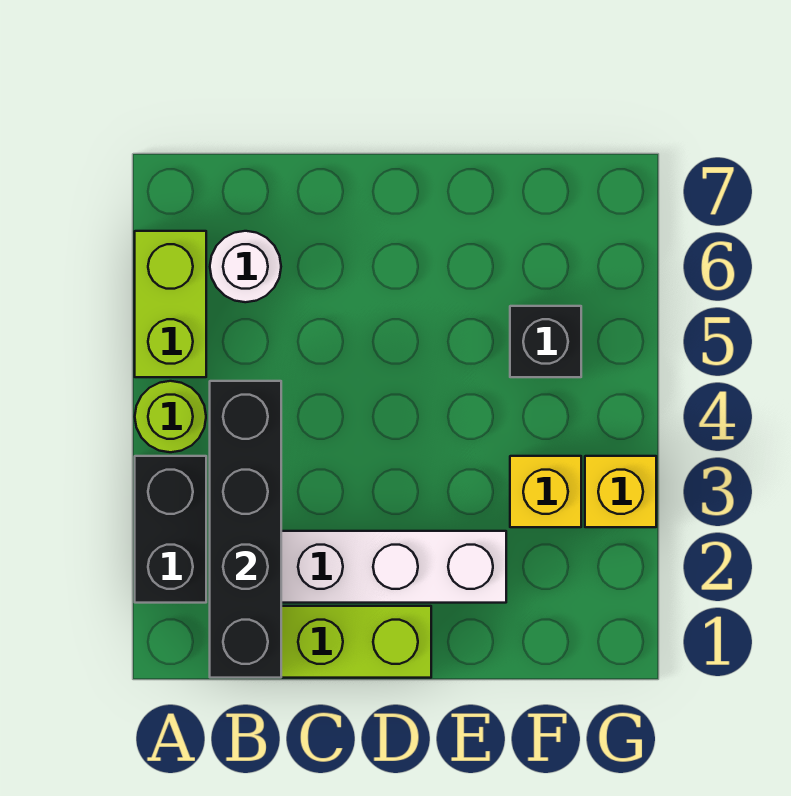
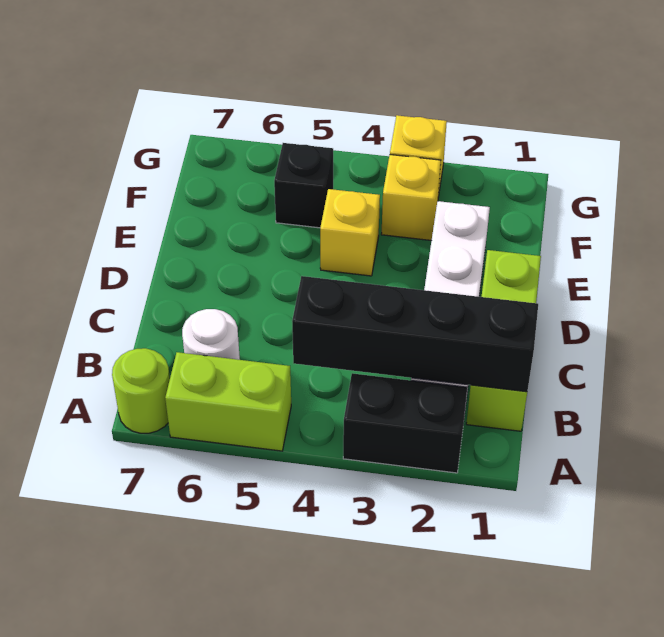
lime round brick A4 level 1 -> lime round brick A7 level 1
none -> yellow brick E4 level 1

